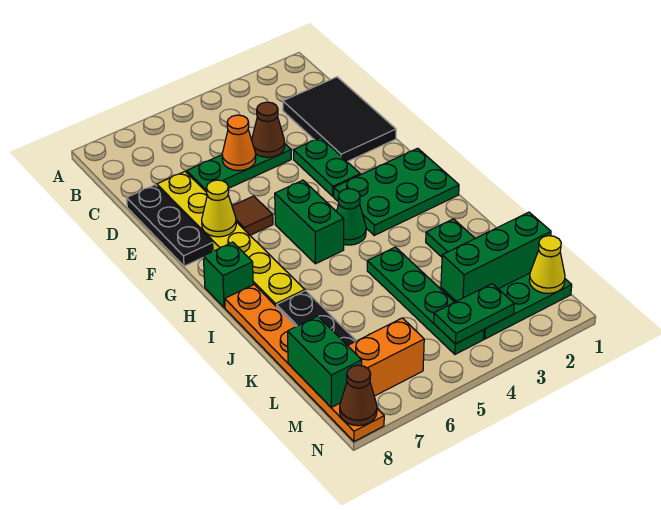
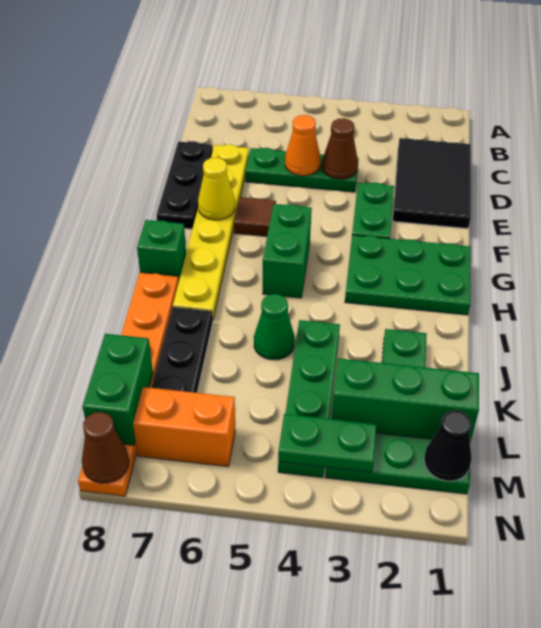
green cone H4 level 1 -> green cone J5 level 1
yellow cone M1 level 2 -> black cone M1 level 2

